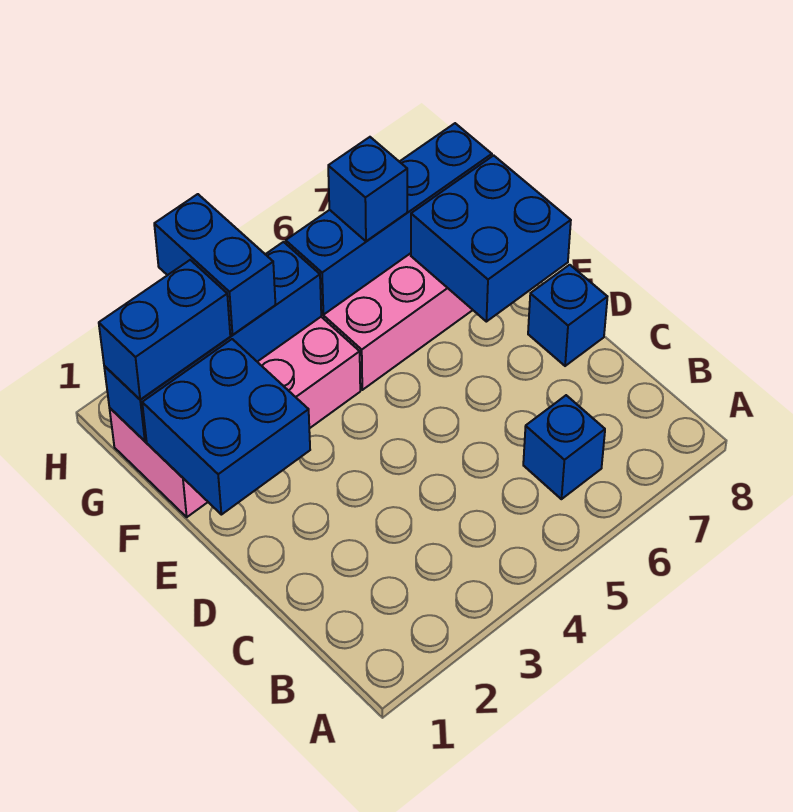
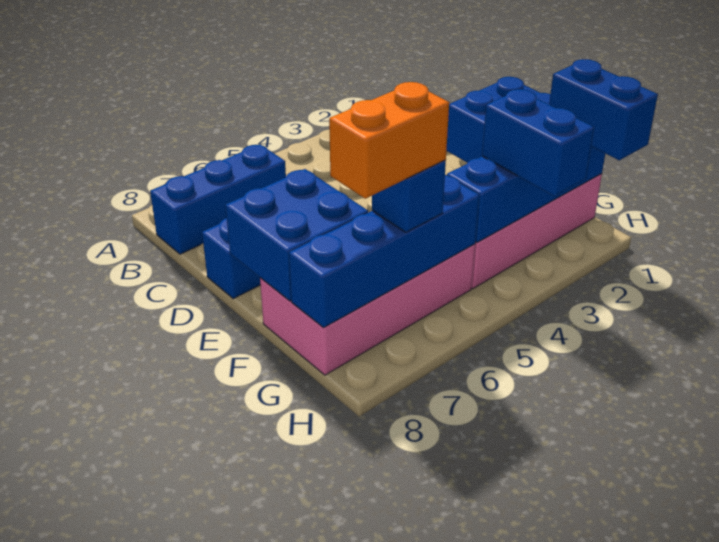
blue brick B6 level 1 -> blue brick B6:B8 level 1
blue brick G1:G2 level 3 -> blue brick G1:H1 level 3
none -> orange brick G6:G7 level 4

